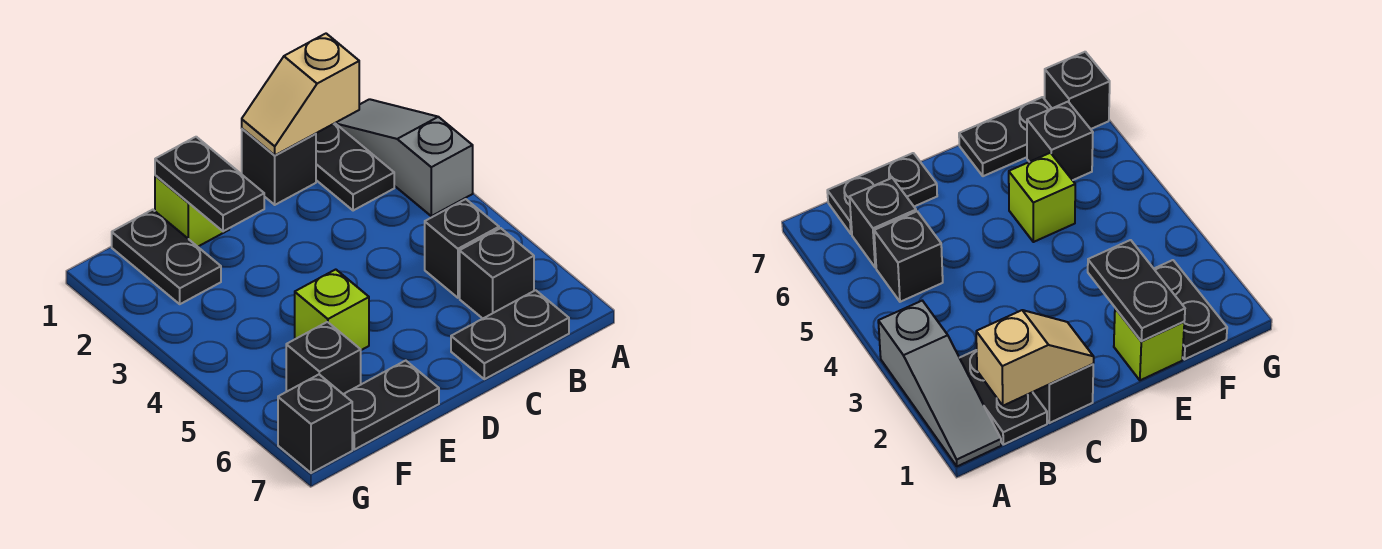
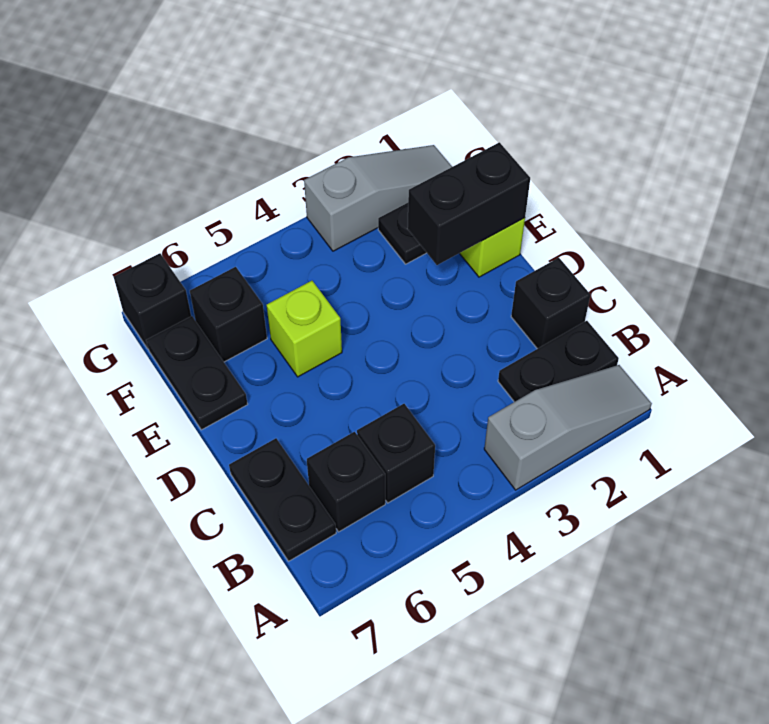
tan slope B1:C1 level 2 top B -> none
black plate E1:E2 level 2 -> black brick E1:E2 level 2
none -> grey slope G1:G3 level 1 top 3

